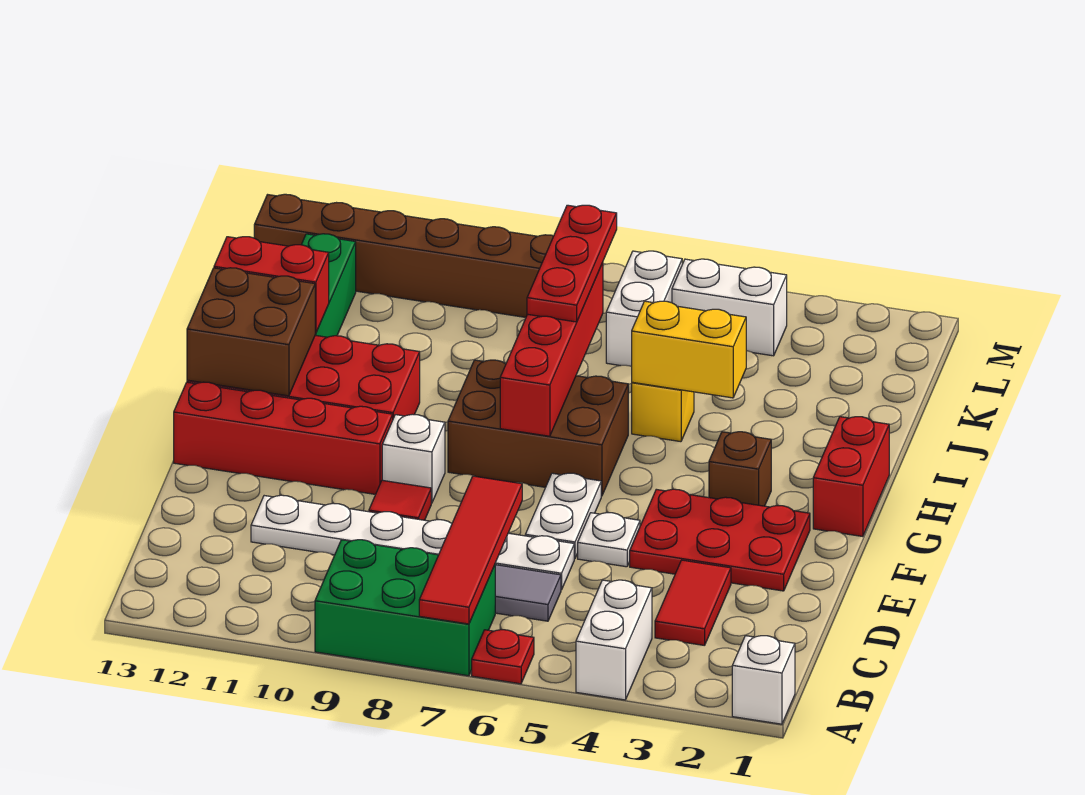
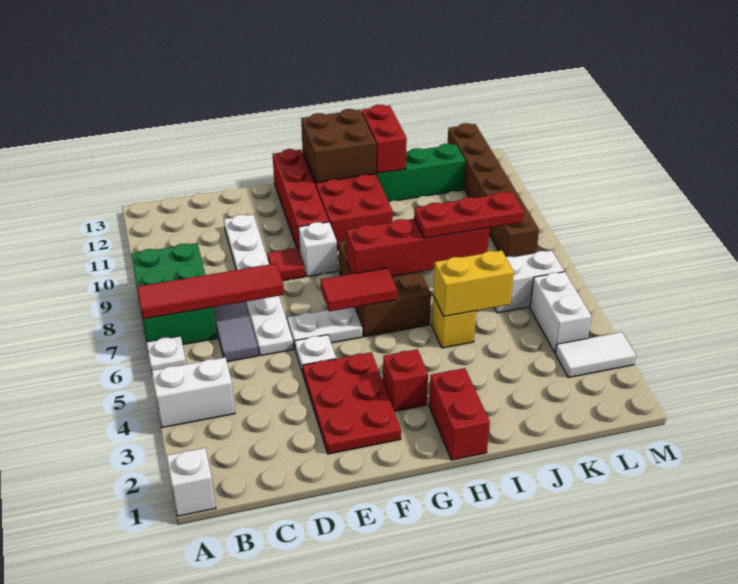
red plate A6 level 1 -> white plate A6 level 1
red tile C3:D3 level 1 -> red tile F6:G6 level 2
red brick G1:H1 level 1 -> red brick H1:H2 level 1
brown brick G3 level 1 -> red brick G3 level 1
yellow brick I4:I5 level 2 -> yellow brick I5:J5 level 2
none -> white tile L3:M3 level 1

